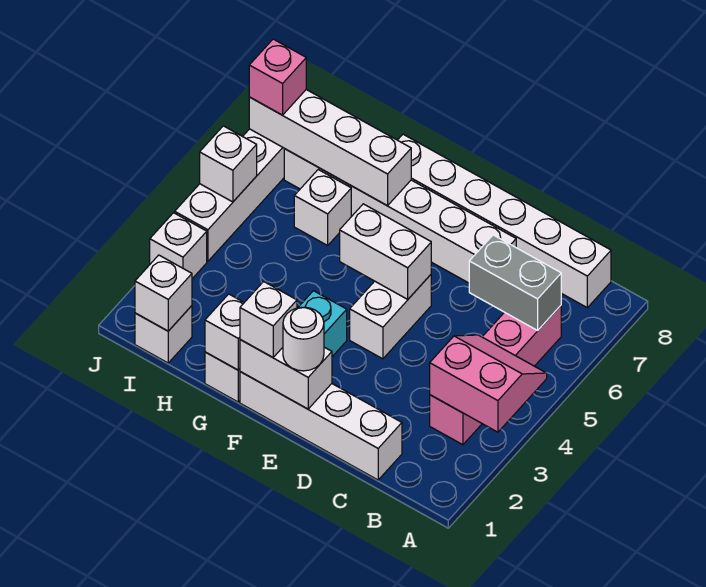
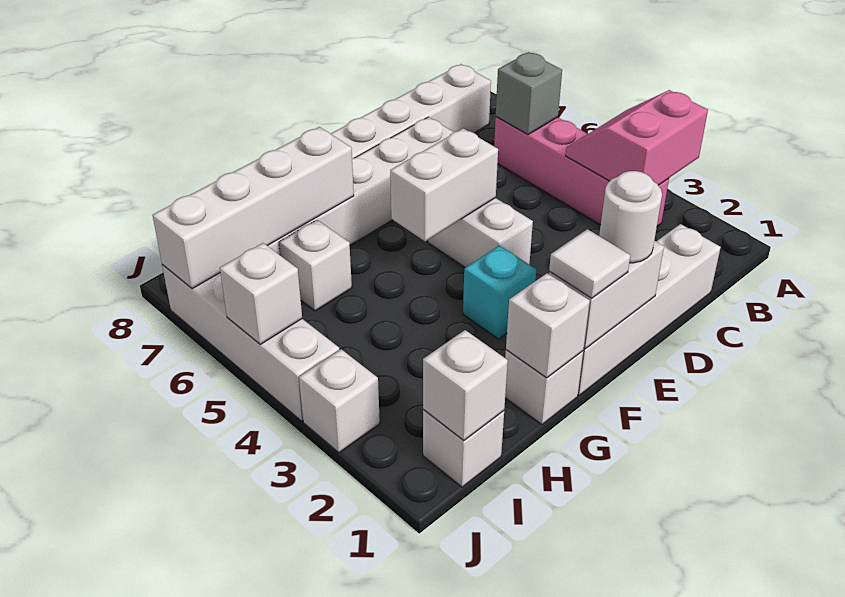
grey brick B6:C6 level 2 -> grey brick B6 level 2
white brick F1 level 3 -> white tile F1 level 3
pink brick J7 level 3 -> none

